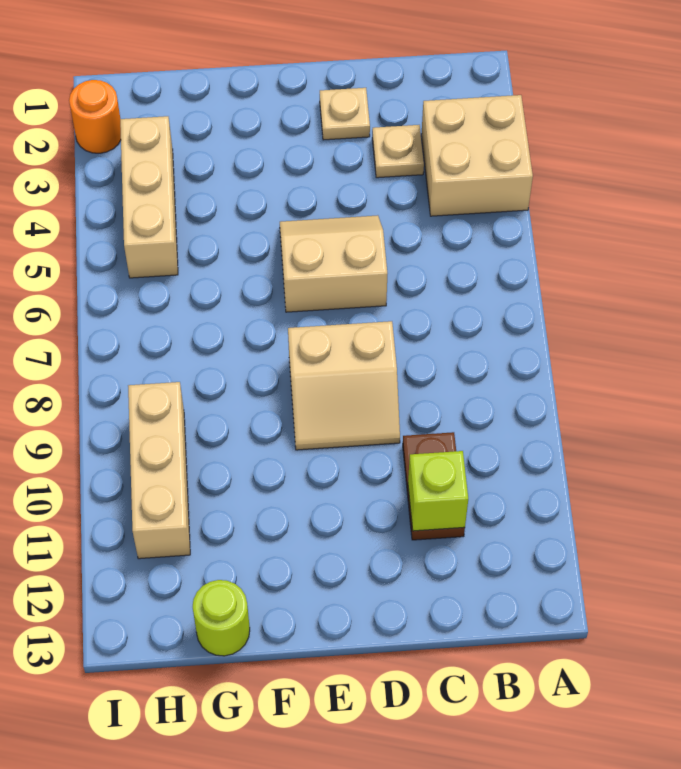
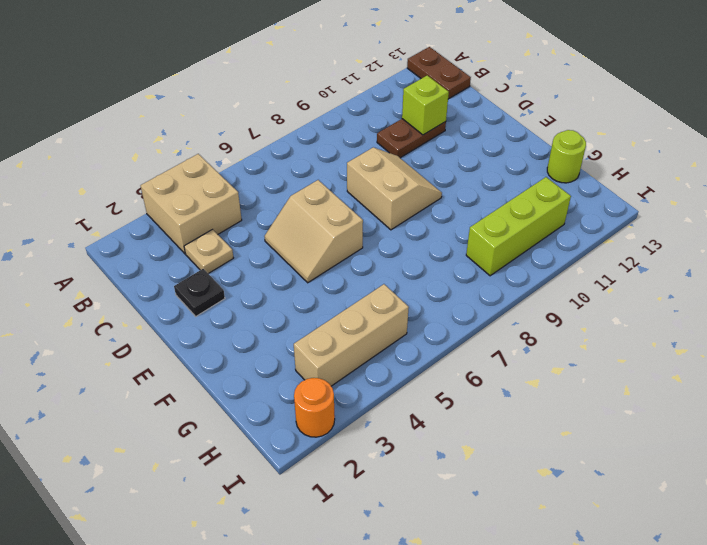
none -> brown plate A13:B13 level 1
tan plate D2 level 1 -> black plate D2 level 1
tan brick H9:H11 level 1 -> lime brick H9:H11 level 1

